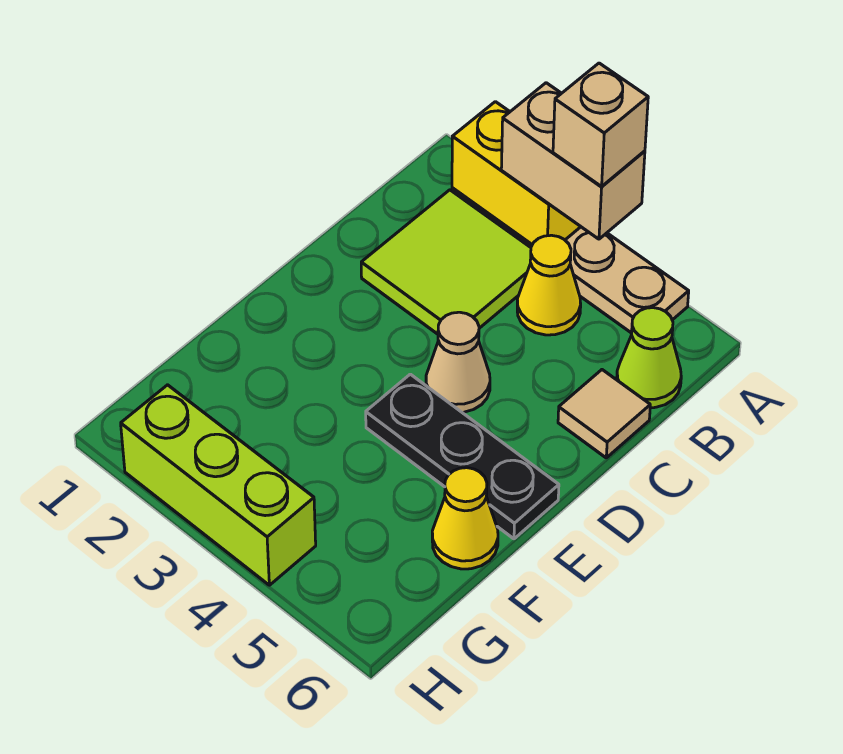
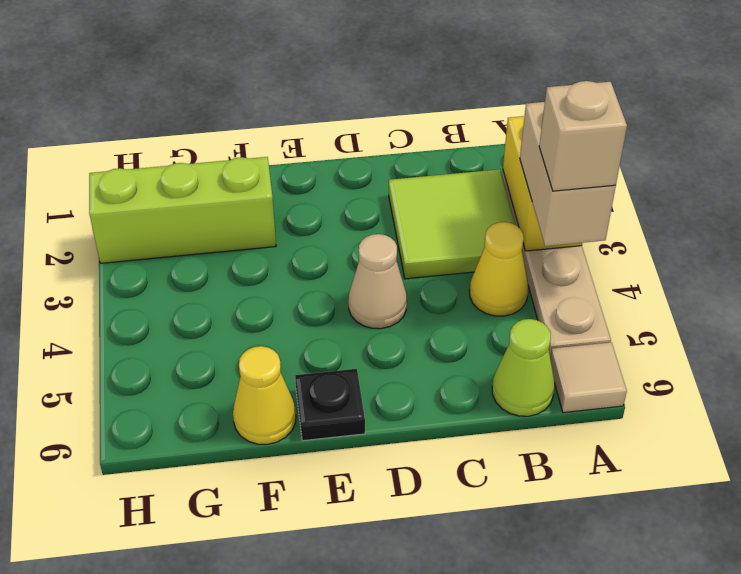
tan tile C6 level 1 -> tan tile A6 level 1
black plate E4:E6 level 1 -> black plate E6 level 1
lime brick H2:H4 level 1 -> lime brick F2:H2 level 1

